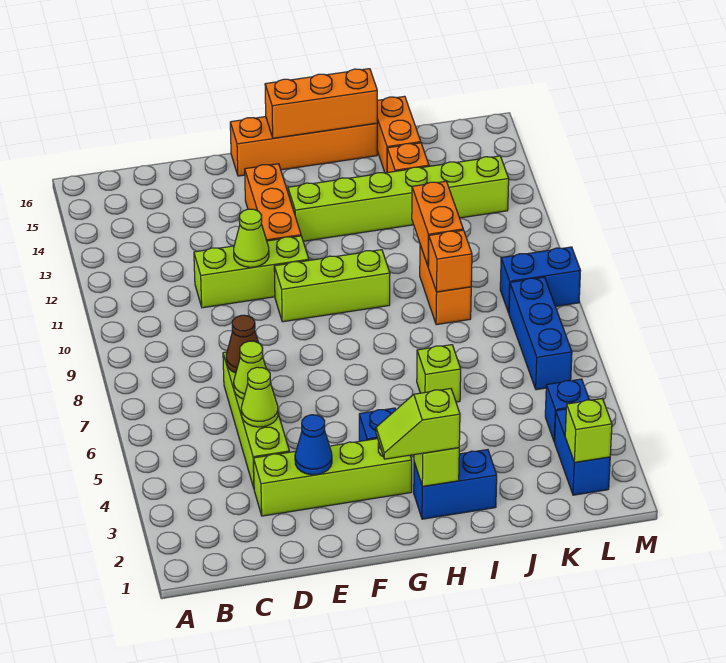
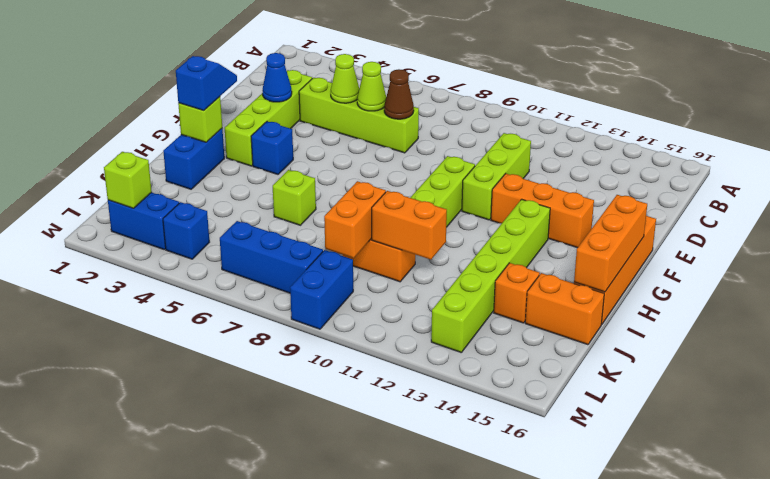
lime cone E11 level 2 -> none
lime slope G2:H2 level 3 top H -> blue slope G2:H2 level 3 top H
orange brick J9 level 2 -> orange brick J9:K9 level 2

